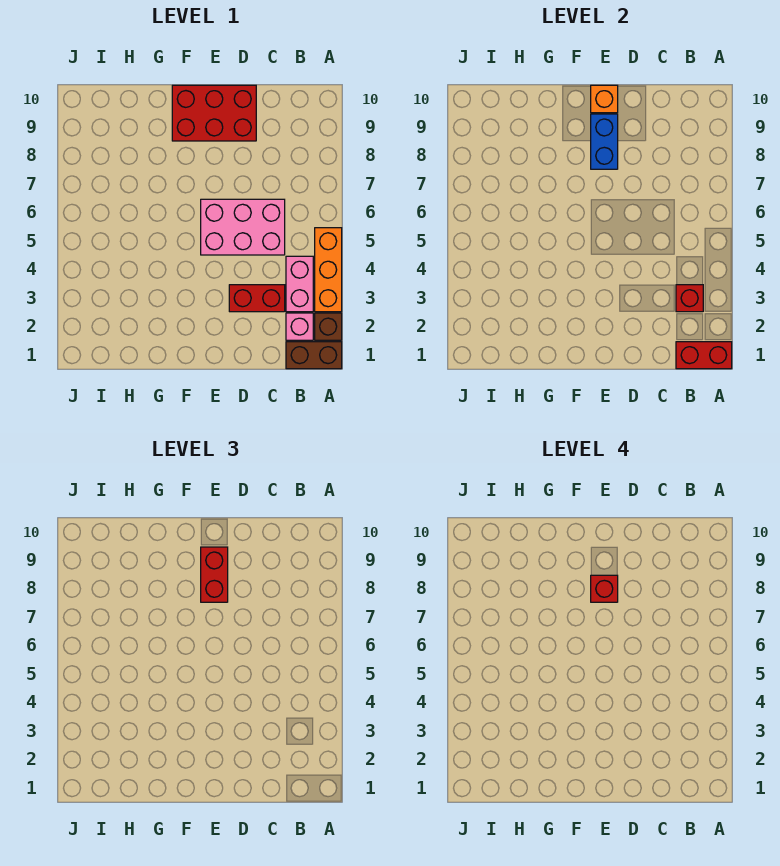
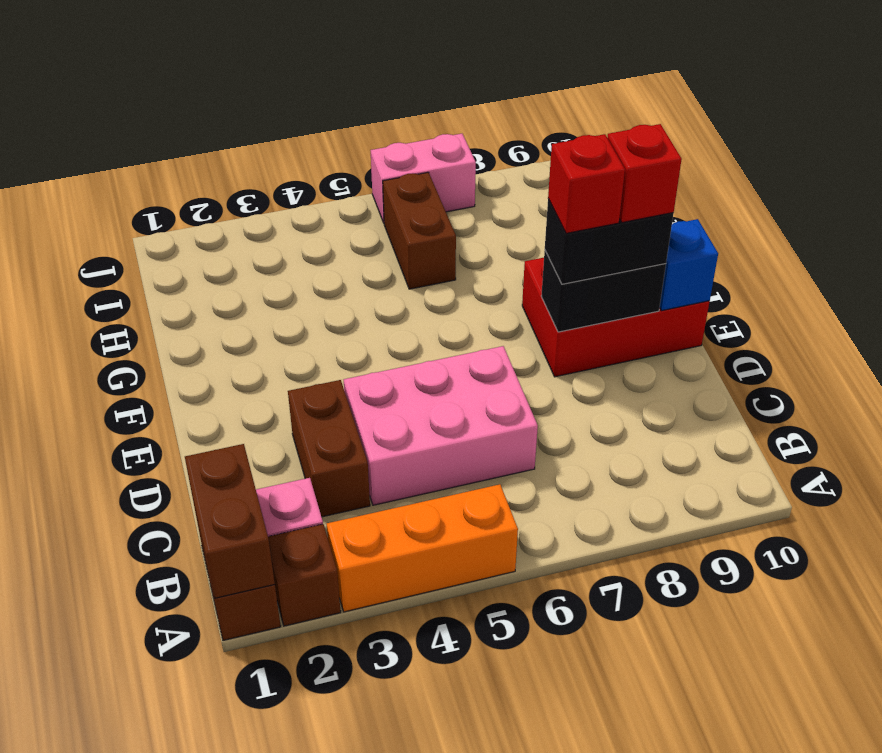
red brick A1:B1 level 2 -> brown brick A1:B1 level 2
pink brick B3:B4 level 1 -> pink brick J6:J7 level 1
red brick B3 level 2 -> red brick E9 level 4
red brick C3:D3 level 1 -> brown brick C3:D3 level 1
pink brick C5:E6 level 1 -> pink brick C4:D6 level 1
red brick D9:F10 level 1 -> red brick E8:F10 level 1
blue brick E8:E9 level 2 -> black brick E8:E9 level 2
red brick E8:E9 level 3 -> black brick E8:E9 level 3
orange brick E10 level 2 -> blue brick E10 level 2
none -> brown brick H6:I6 level 1

